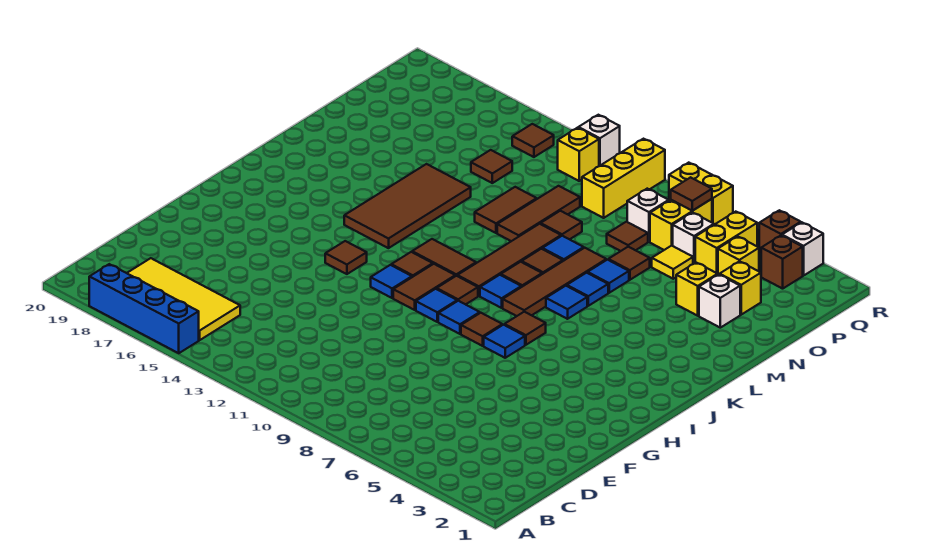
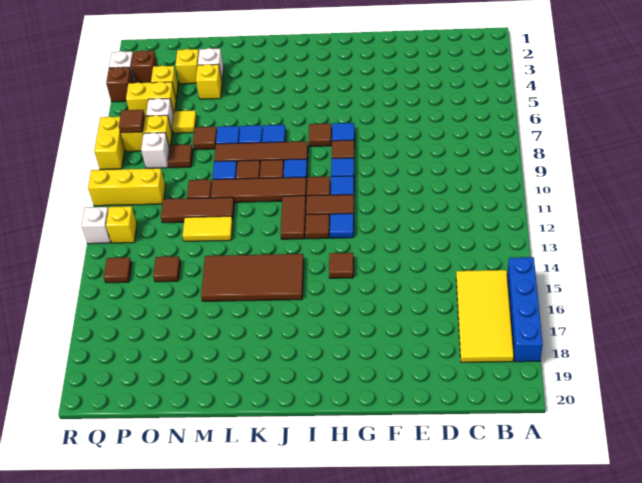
brown tile M12:N12 level 1 -> yellow tile M12:N12 level 1

